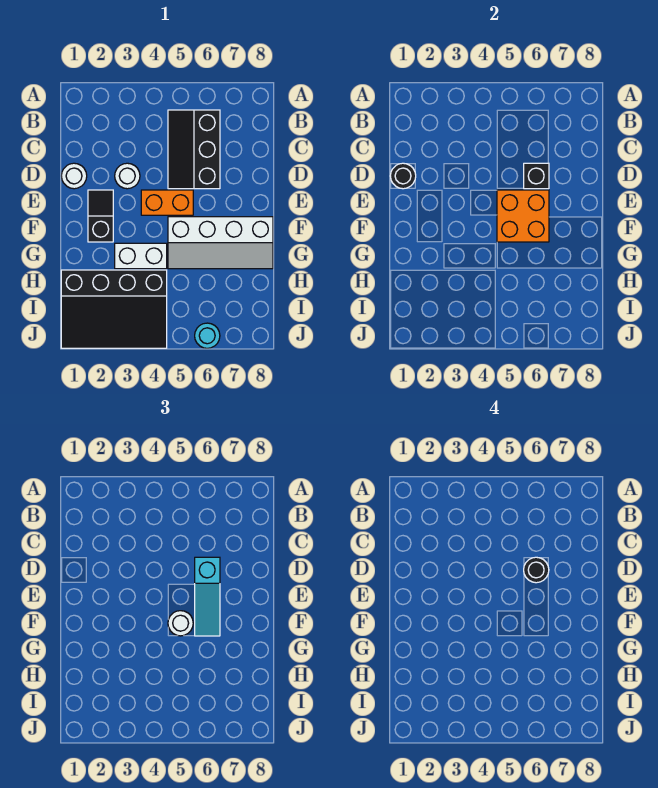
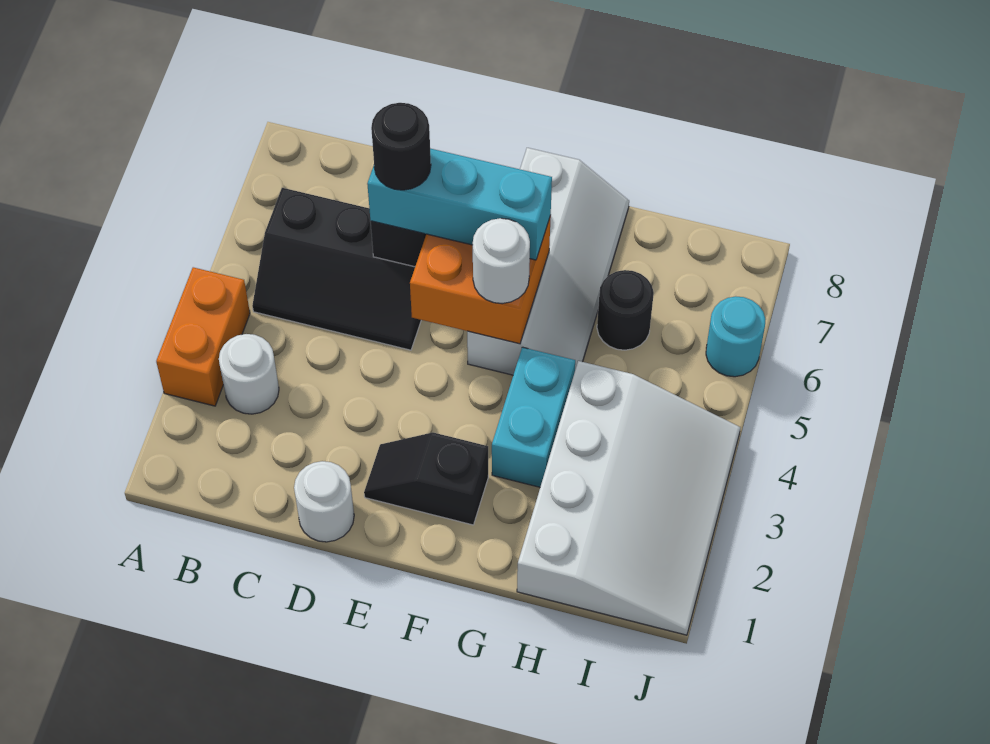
black round brick D1 level 2 -> black round brick H6 level 1
white round brick D3 level 1 -> white round brick B3 level 1
cyan slope D6:F6 level 3 top D -> cyan brick D6:F6 level 3
orange brick E4:E5 level 1 -> orange brick A3:A4 level 1
white brick G3:G4 level 1 -> cyan brick G3:G4 level 1
black slope H1:J4 level 1 top H -> white slope H1:J4 level 1 top H

